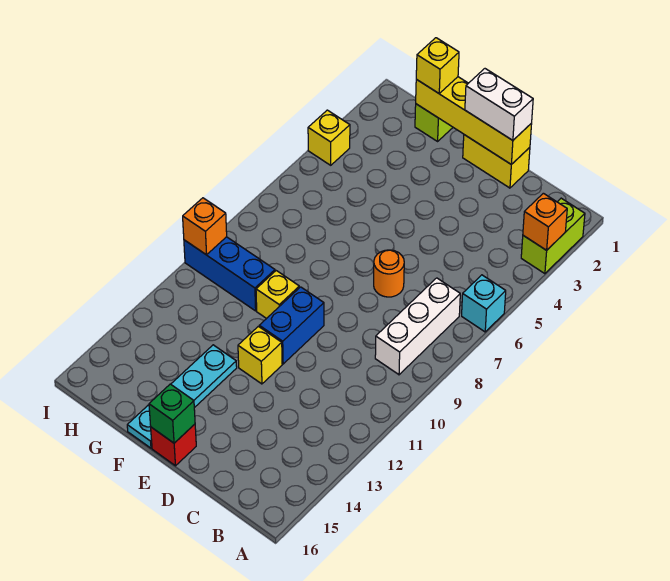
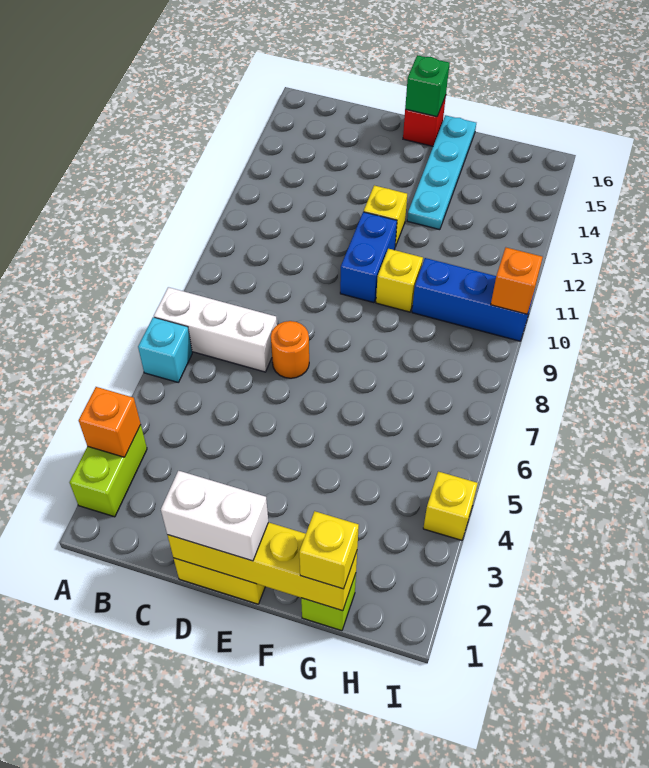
white brick B7:B9 level 1 -> white brick A7:C7 level 1

